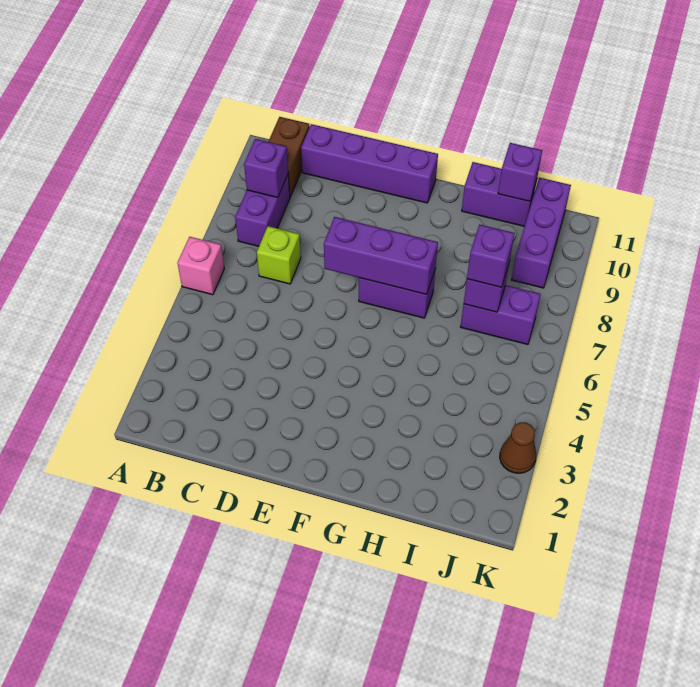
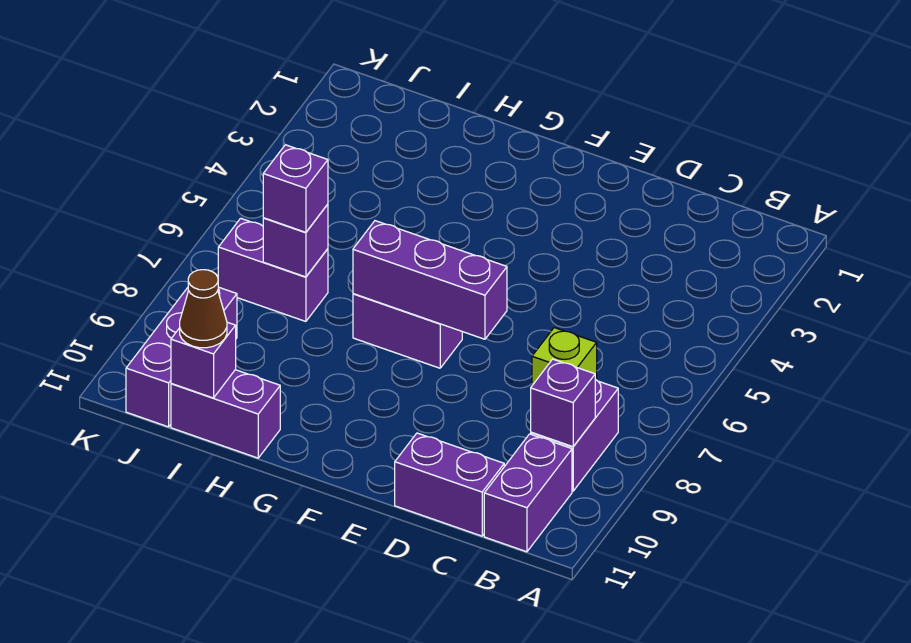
pink brick A6 level 1 -> none
brown brick B10:B11 level 1 -> purple brick B10:B11 level 1
purple brick C11:F11 level 1 -> purple brick C11:D11 level 1
brown cone K3 level 1 -> brown cone I11 level 3

